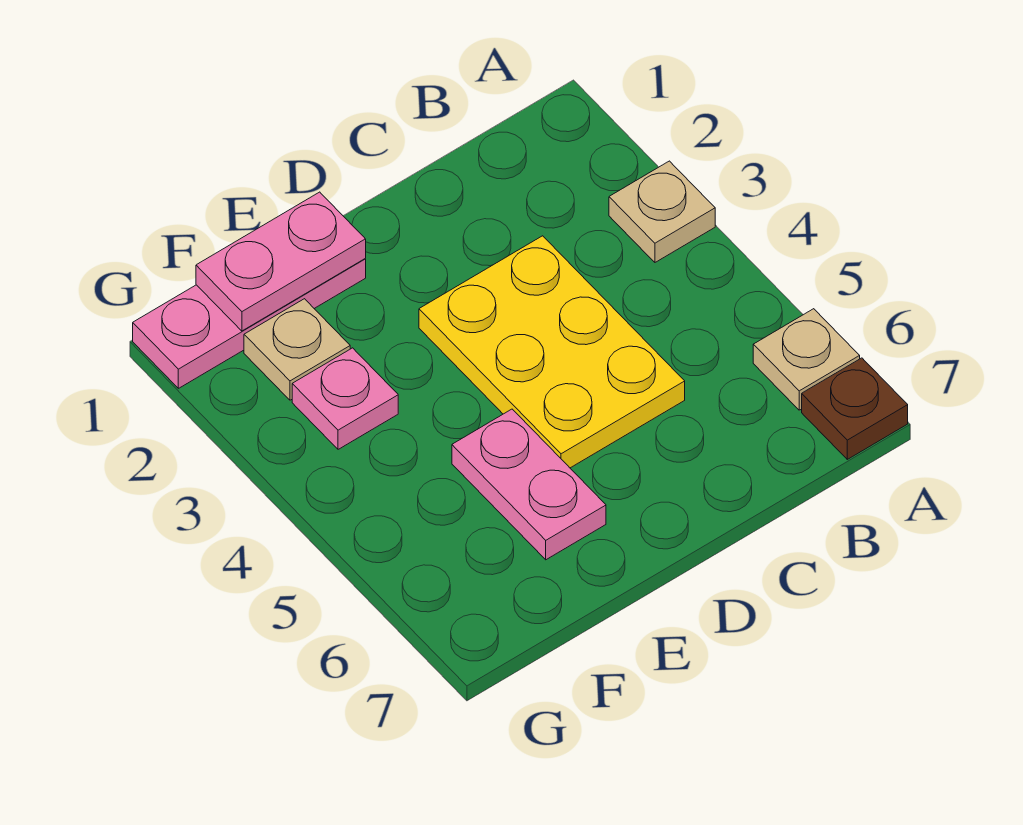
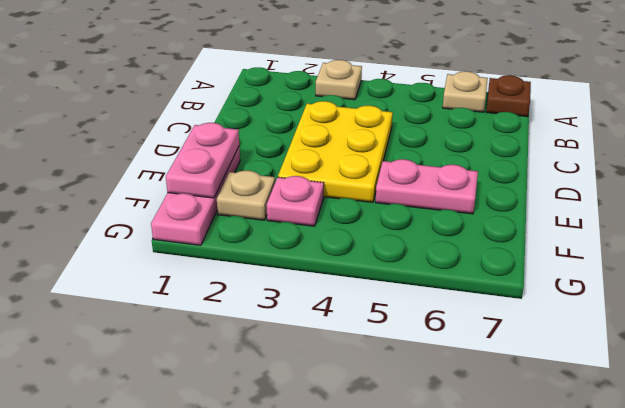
yellow plate C3:D5 level 1 -> yellow plate C3:E4 level 1

